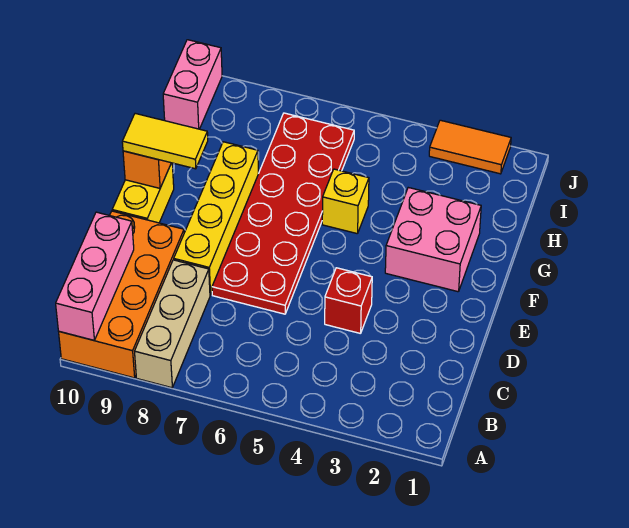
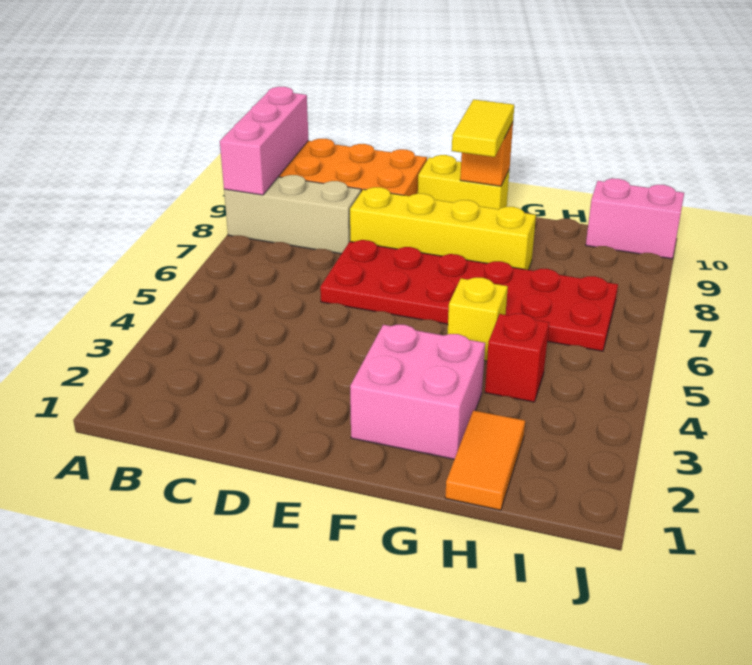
pink brick A10:C10 level 2 -> pink brick A8:A10 level 2
red brick D4 level 1 -> red brick H4 level 1
orange tile J2:J3 level 1 -> orange tile H1:H2 level 1

